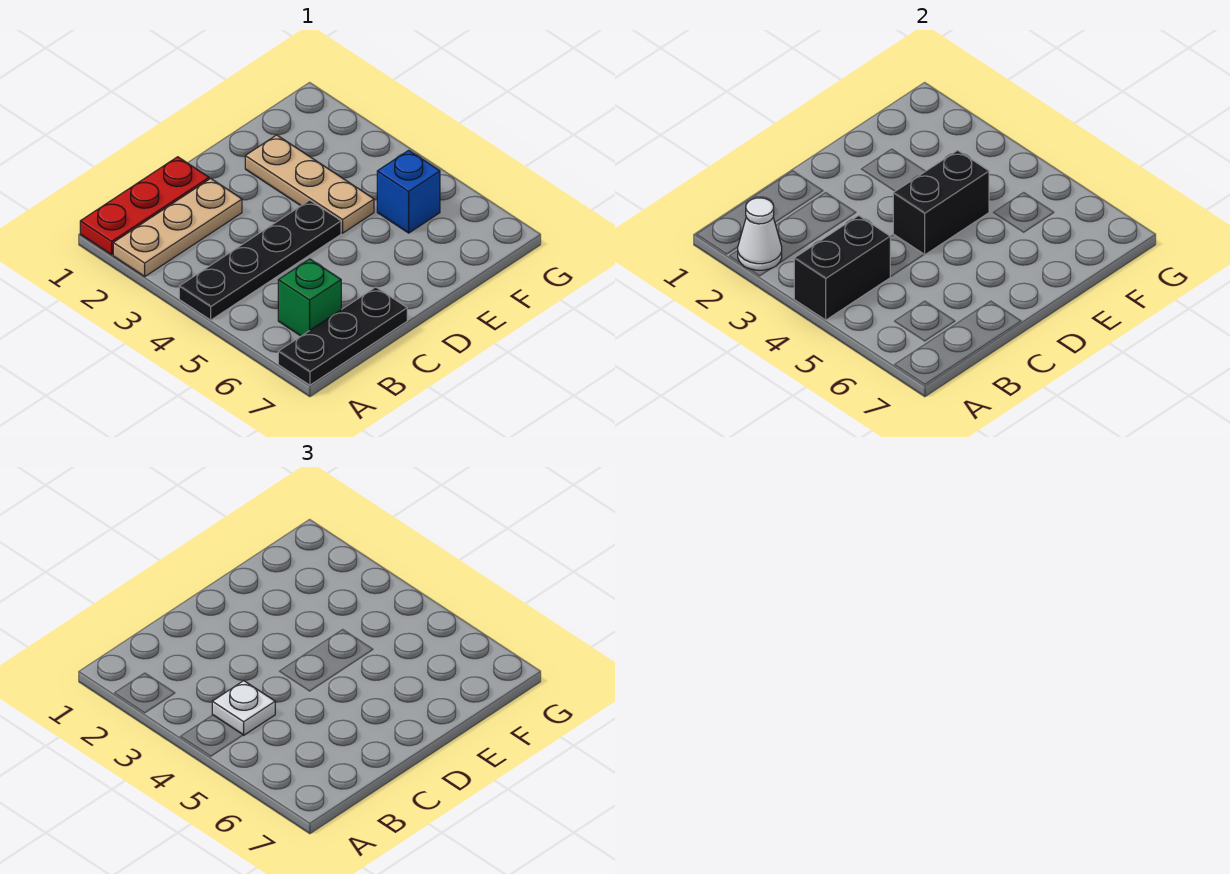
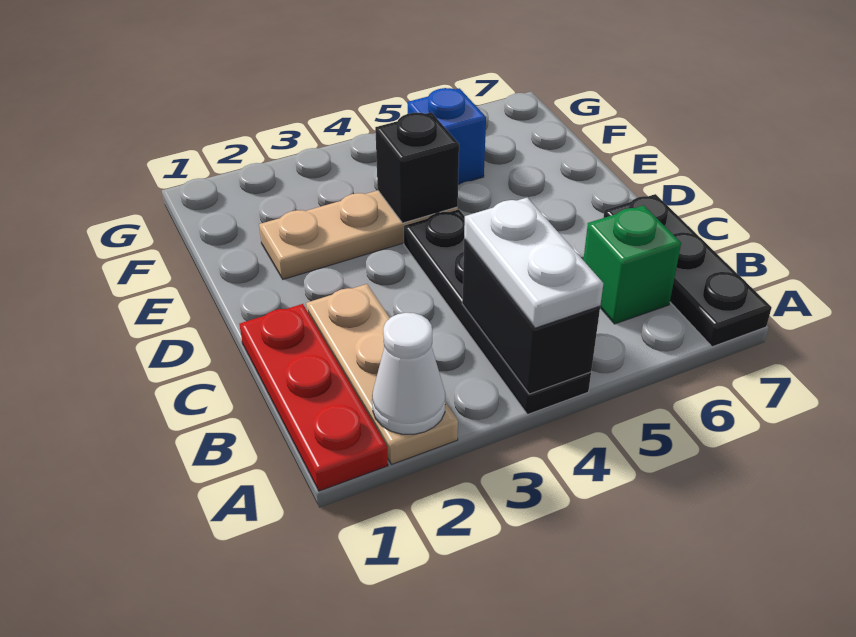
white plate B4 level 3 -> white plate A4:B4 level 3
black brick D4:E4 level 2 -> black brick E4 level 2

